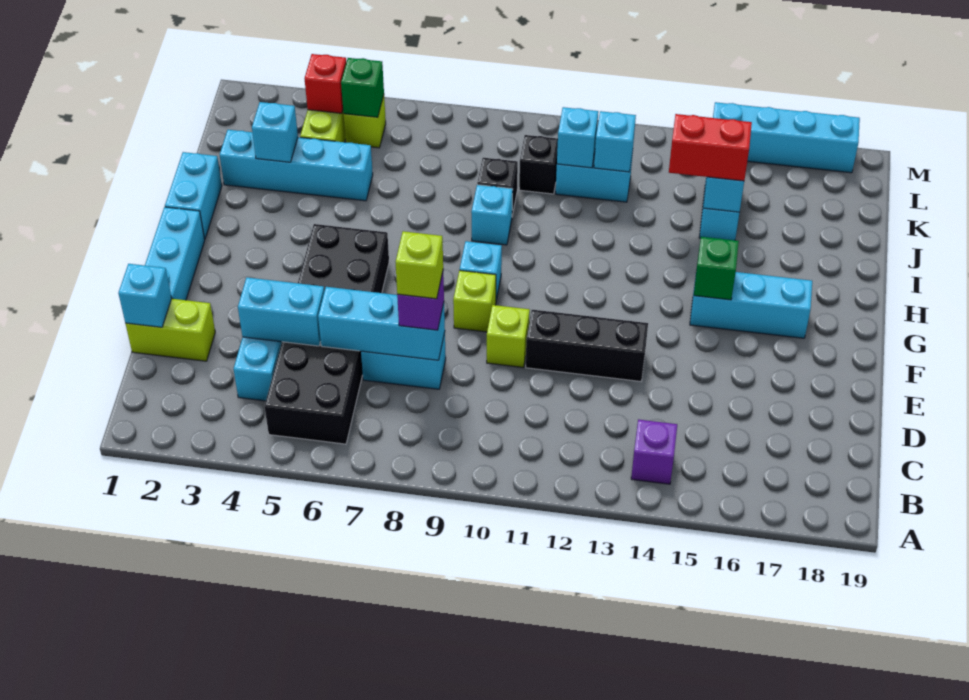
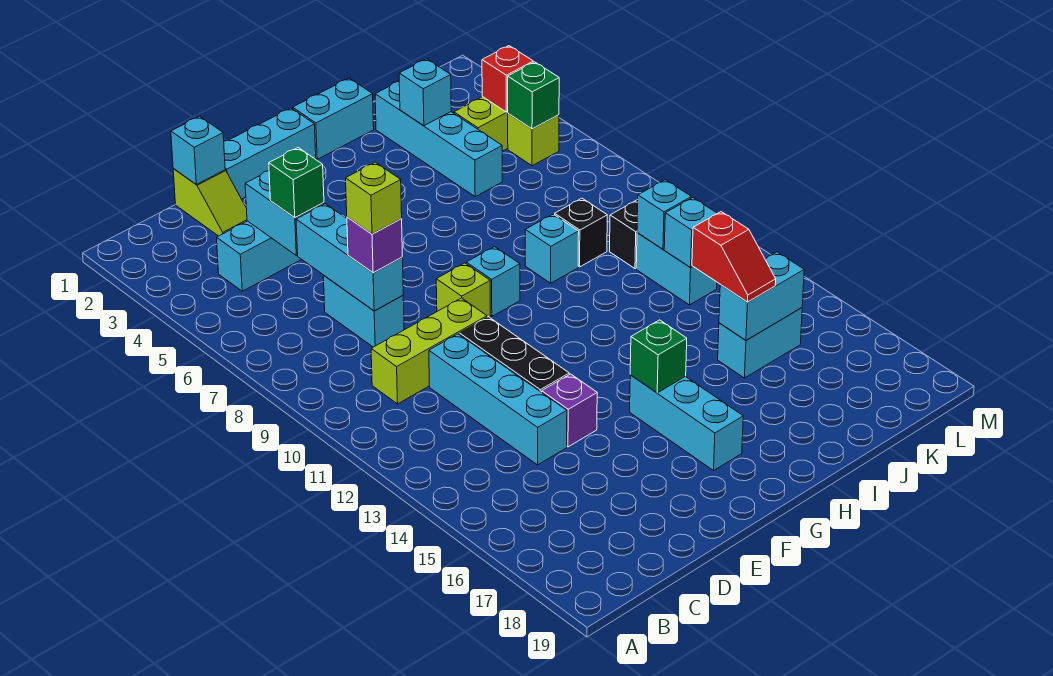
black brick B5:G6 level 1 -> none
purple brick B14 level 1 -> purple brick E14 level 1
lime brick D1:D2 level 1 -> lime slope D1:D2 level 1 top 1
none -> green brick D5 level 3
lime brick E10 level 1 -> lime brick C10:E10 level 1
red brick J14:J15 level 3 -> red slope J14:J15 level 3 top 14
cyan brick M15:M18 level 1 -> cyan brick D11:D14 level 1

